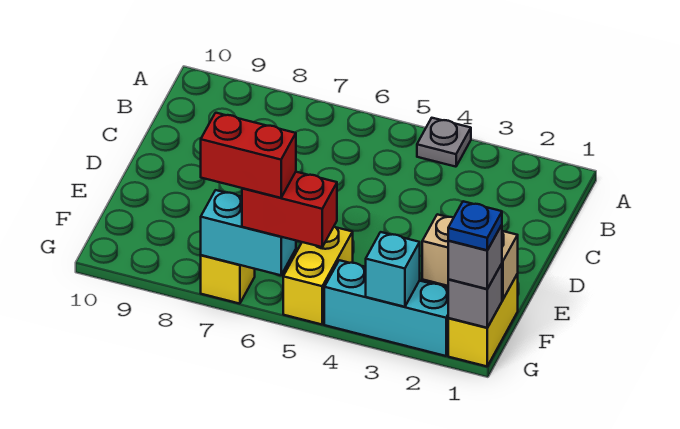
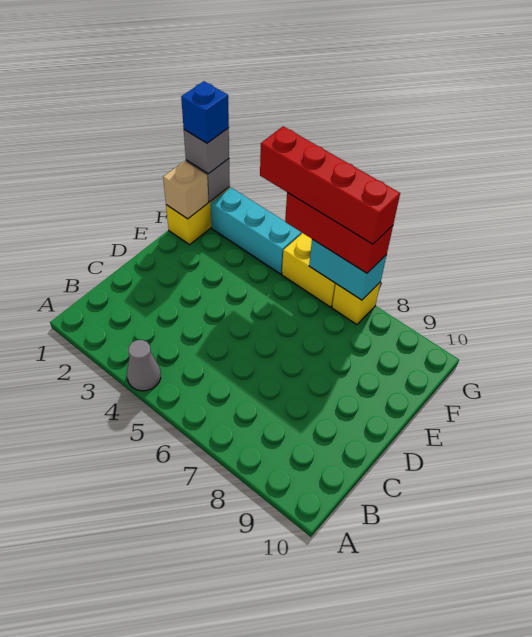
grey plate A4 level 1 -> grey cone A4 level 1
tan brick F1:F2 level 2 -> tan brick F1 level 2
yellow brick F5:G5 level 1 -> yellow brick G5:G6 level 1
blue plate G1 level 4 -> blue brick G1 level 4
cyan brick G3 level 2 -> none
red brick G5:G6 level 3 -> red brick G5:G7 level 3
red brick G6:G7 level 4 -> red brick G4:G7 level 4

